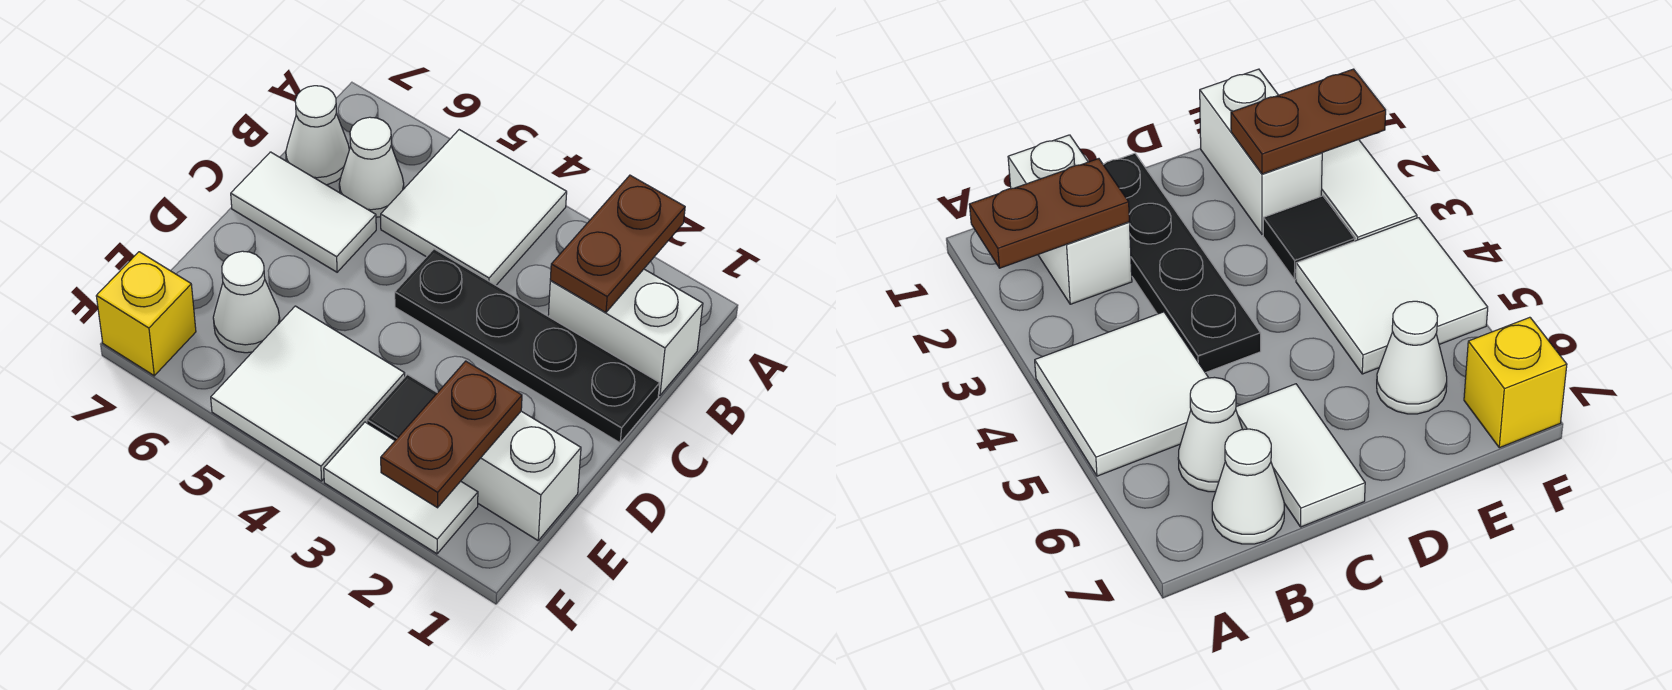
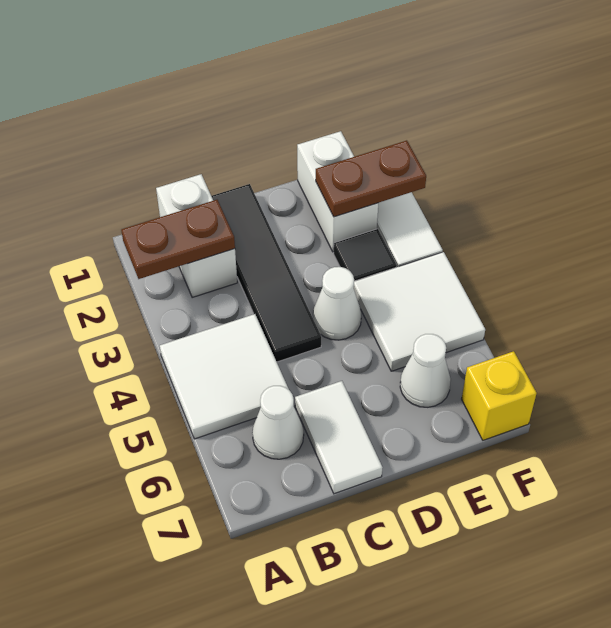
white cone B7 level 1 -> white cone D4 level 1
black plate C1:C4 level 1 -> black tile C1:C4 level 1

